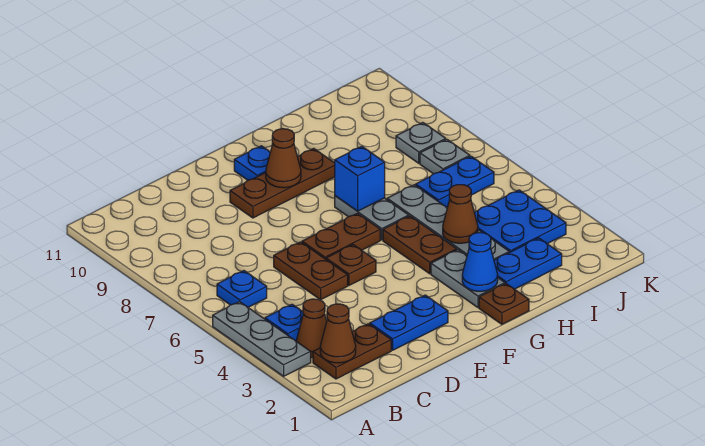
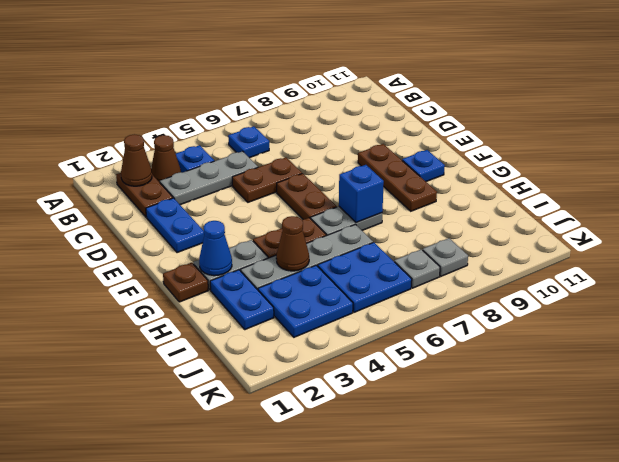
grey plate A3:A5 level 1 -> grey plate C3:C5 level 1
brown plate E5 level 1 -> none
brown cone F9 level 2 -> none
blue plate I6:J6 level 1 -> blue plate I5:J6 level 1

